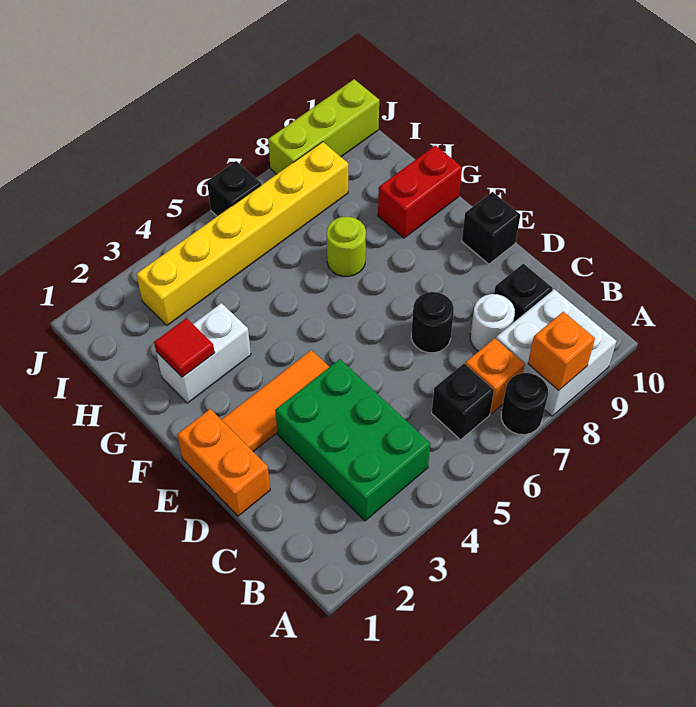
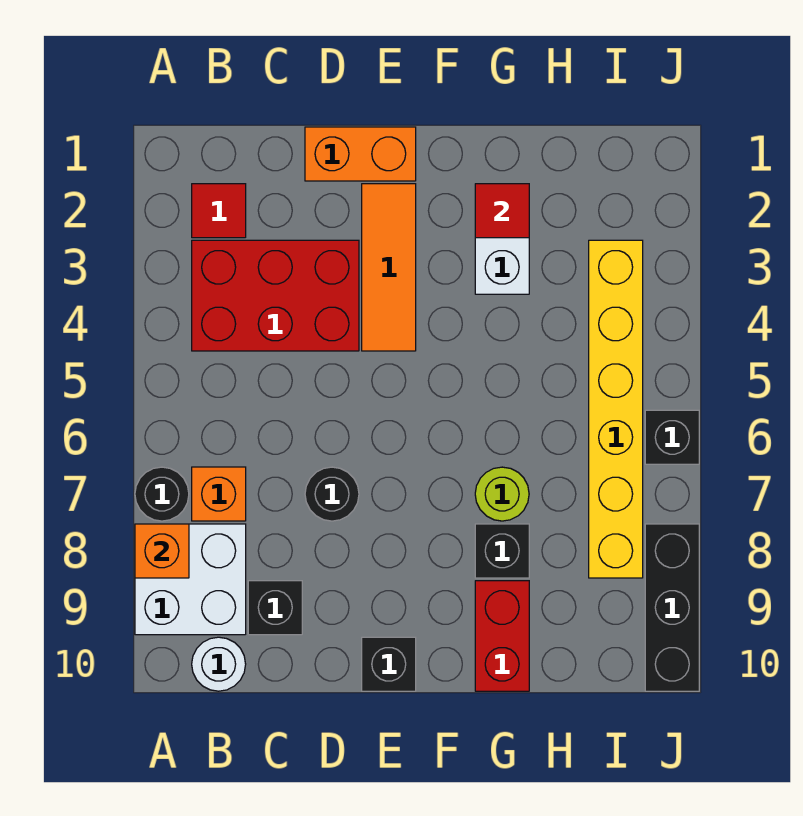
none -> red tile B2 level 1
green brick B3:D4 level 1 -> red brick B3:D4 level 1
black brick B6 level 1 -> black brick G8 level 1
white round brick C8 level 1 -> white round brick B10 level 1
lime brick J8:J10 level 1 -> black brick J8:J10 level 1

